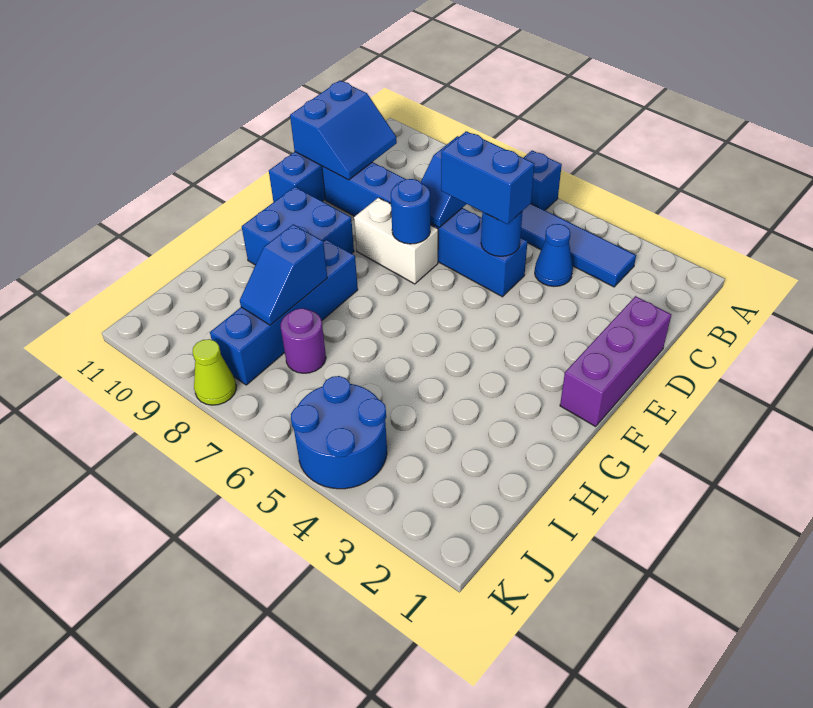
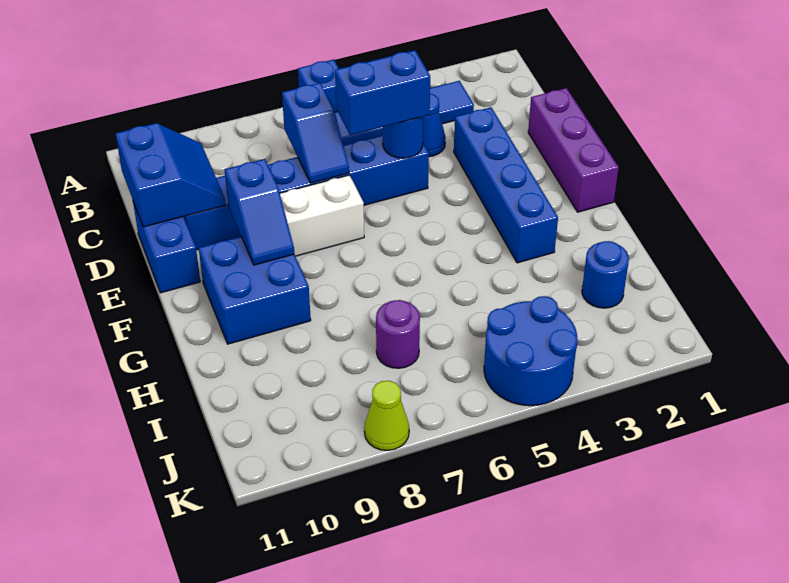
blue round brick E7 level 2 -> blue round brick I2 level 1
blue brick G8:J8 level 1 -> blue brick D3:G3 level 1
blue slope H8:I8 level 2 top H -> blue slope E9:F9 level 2 top E

